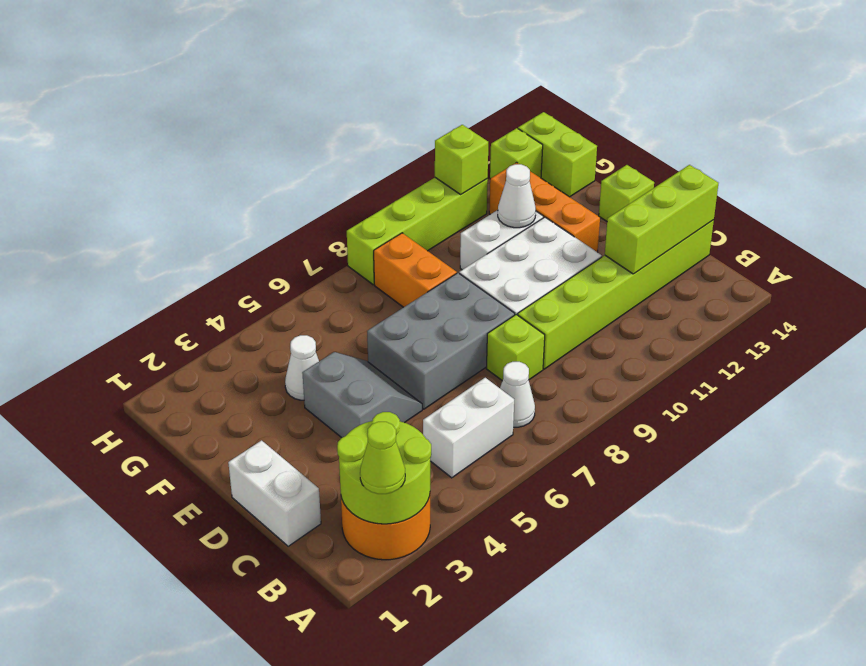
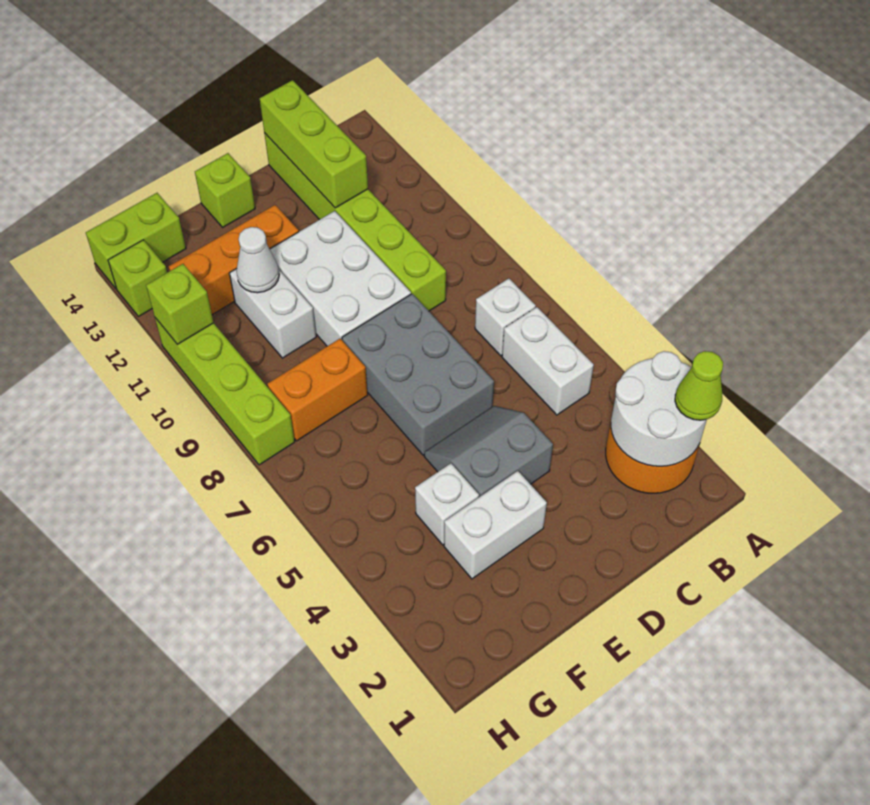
lime round brick A2:B3 level 2 -> white round brick A2:B3 level 2
white cone B7 level 1 -> white brick B7 level 1
white brick C1:D1 level 1 -> white brick E3:F3 level 1
lime brick C8 level 1 -> none
white cone F4 level 1 -> white brick F4 level 1

